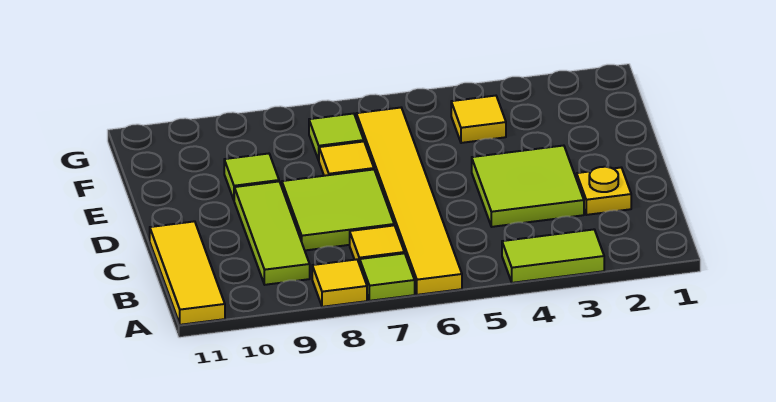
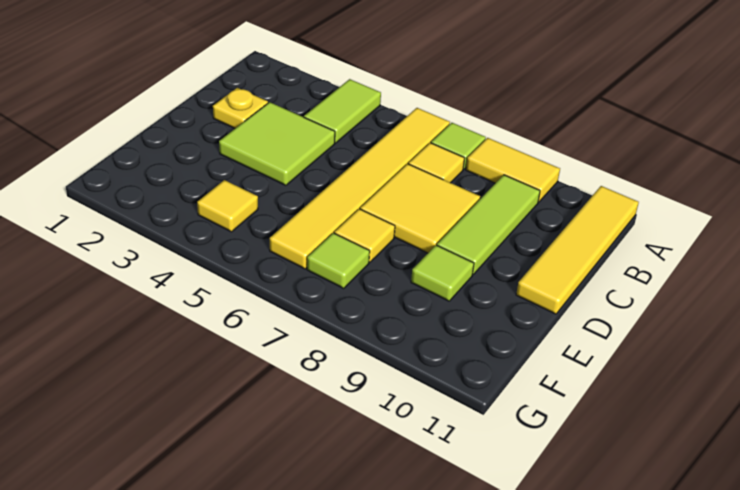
lime tile A3:A4 level 1 -> lime tile A4:B4 level 1
yellow tile A8 level 1 -> yellow tile A8:A9 level 1
yellow tile A11:C11 level 1 -> yellow tile A11:D11 level 1
lime tile C7:D8 level 1 -> yellow tile C7:D8 level 1

